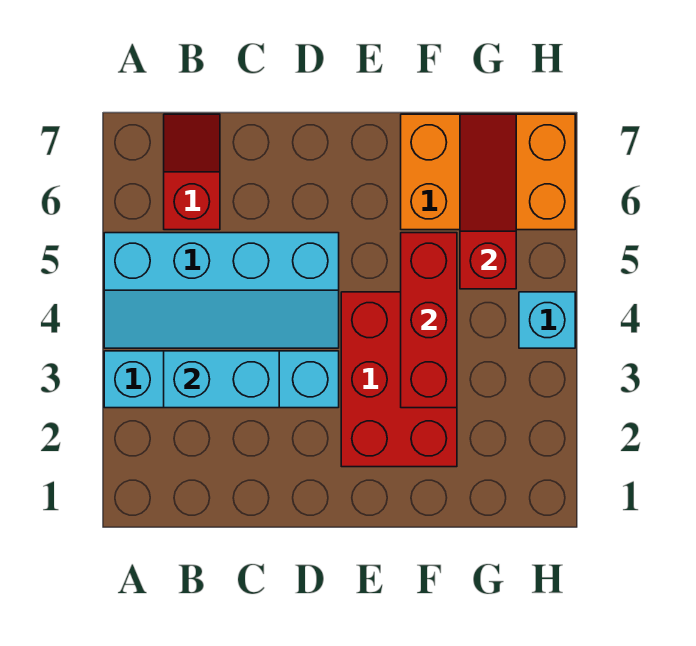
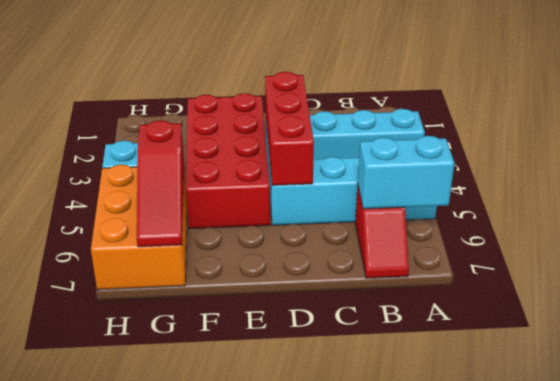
cyan brick B3:C3 level 2 -> cyan brick A6:B6 level 2
red brick E2:F4 level 1 -> red brick E2:F5 level 1
red brick F3:F5 level 2 -> red brick D3:D5 level 2
orange brick F6:H7 level 1 -> orange brick G5:H7 level 1

